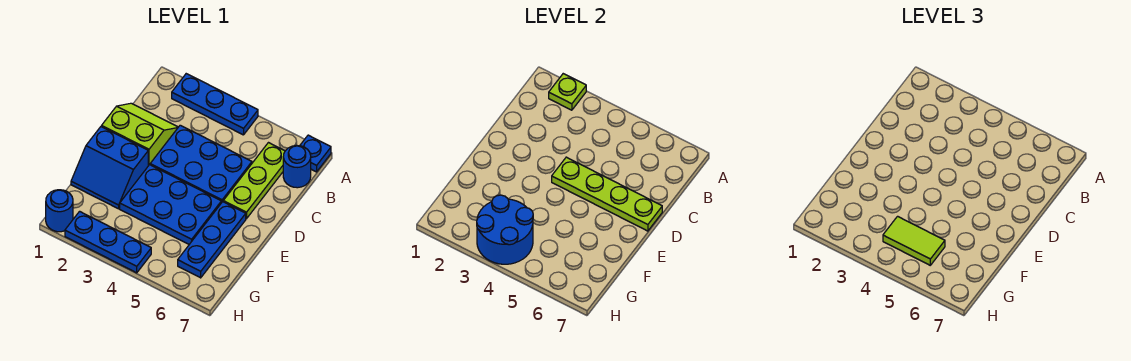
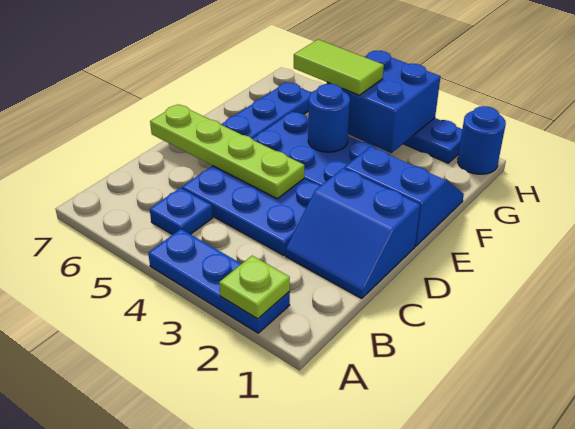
blue plate A7 level 1 -> blue plate B5 level 1
lime plate B6:D6 level 1 -> none
blue round brick B7 level 1 -> blue round brick F4 level 2
lime slope C1:D2 level 1 top D -> blue slope C1:D2 level 1 top D
blue round brick G3:H4 level 2 -> blue brick G3:H4 level 2

